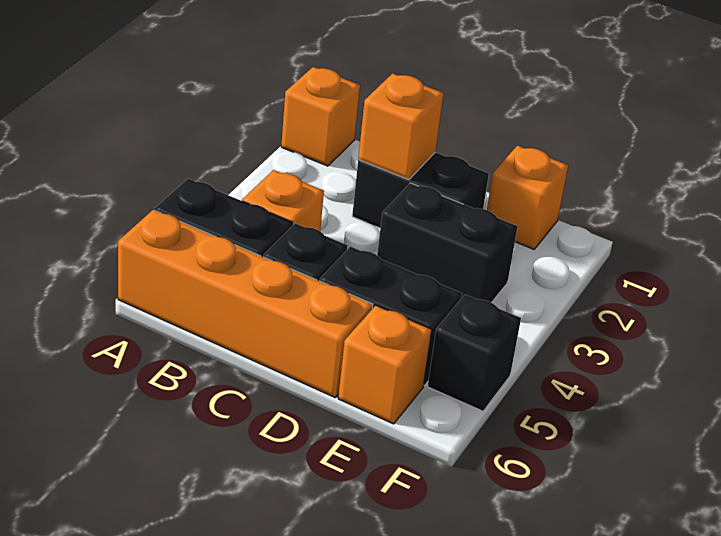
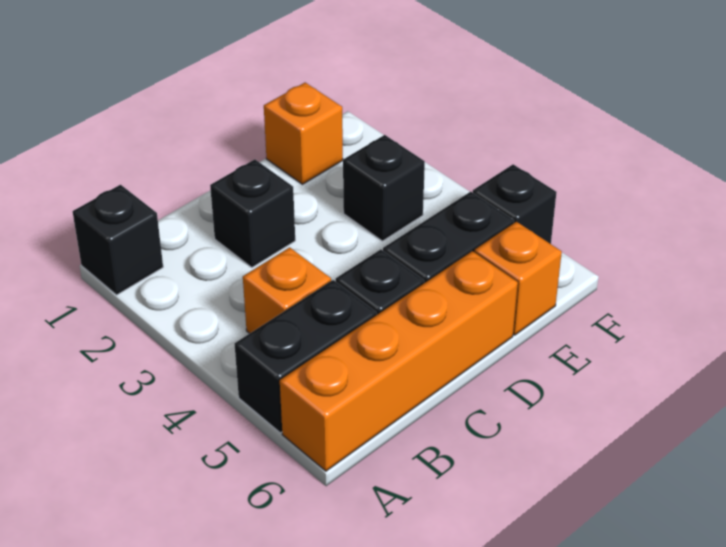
orange brick A1 level 1 -> black brick A1 level 1
black brick C2:D2 level 1 -> black brick C2 level 1
orange brick C2 level 2 -> none
black brick D3:E3 level 1 -> black brick E3 level 1

